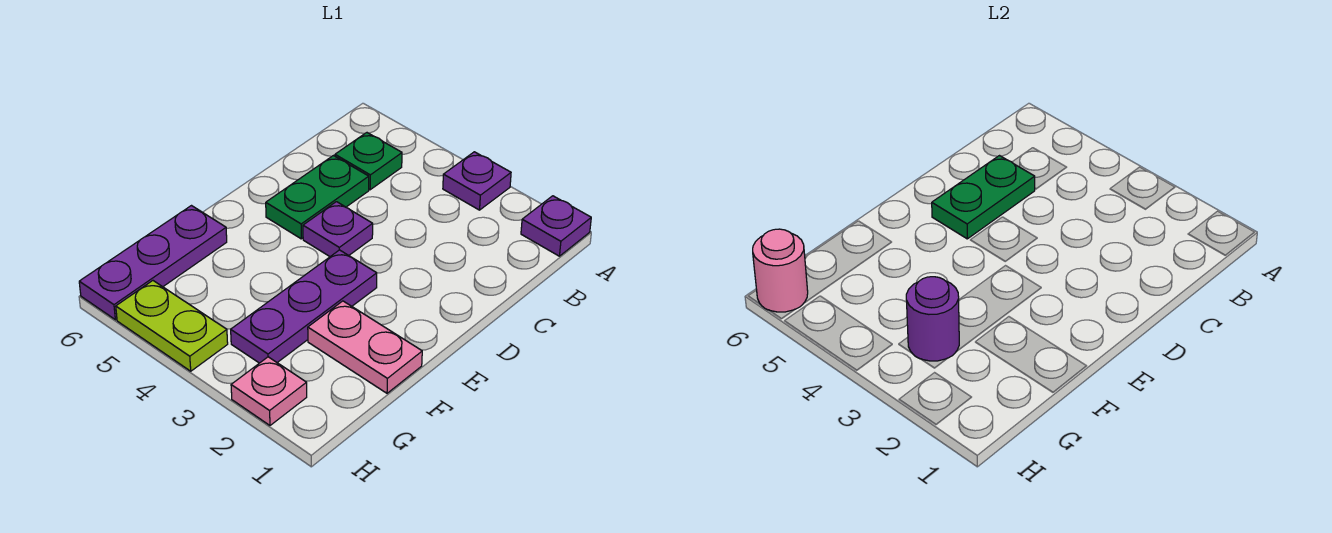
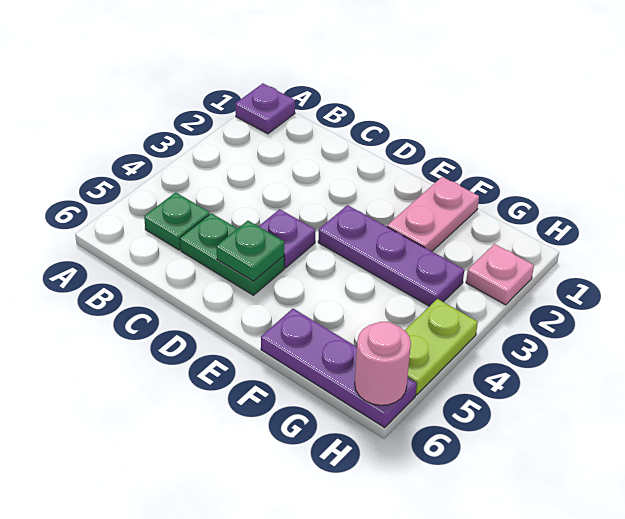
purple plate A3 level 1 -> none
green plate C5:D5 level 2 -> green plate D5 level 2
purple round brick G3 level 2 -> none

